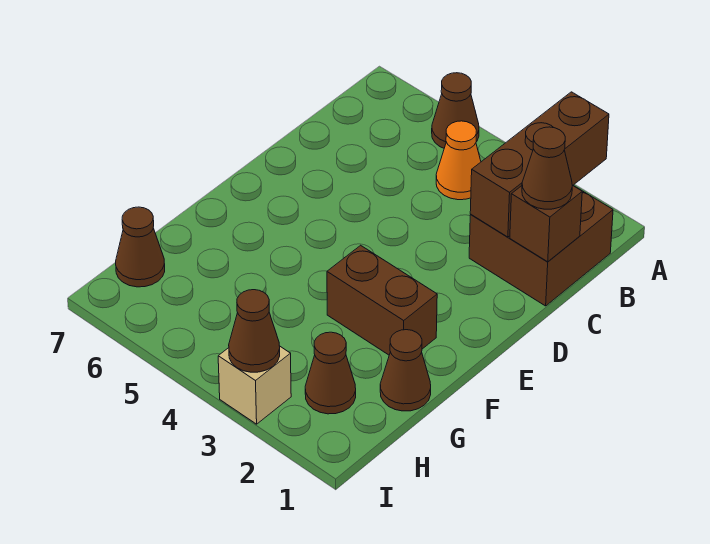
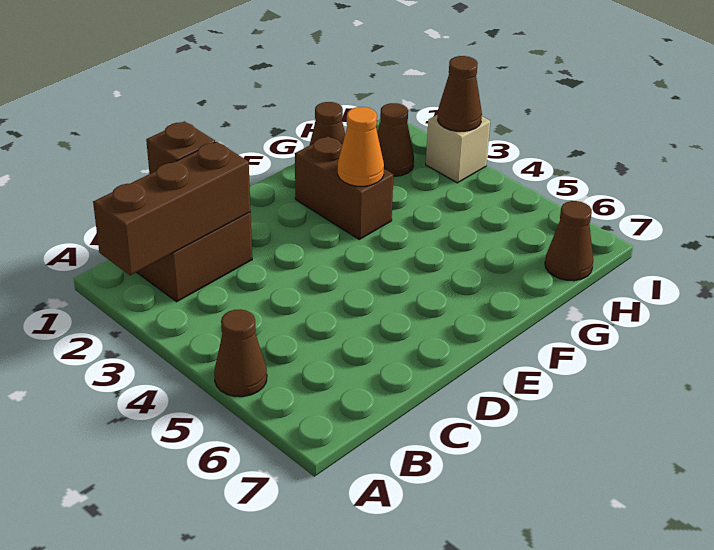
orange cone B4 level 1 -> orange cone F3 level 2
brown cone C1 level 3 -> none

